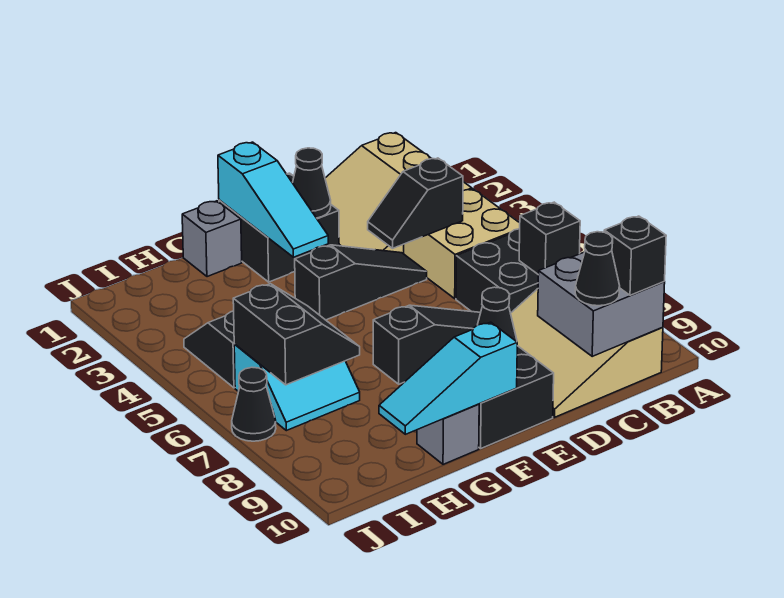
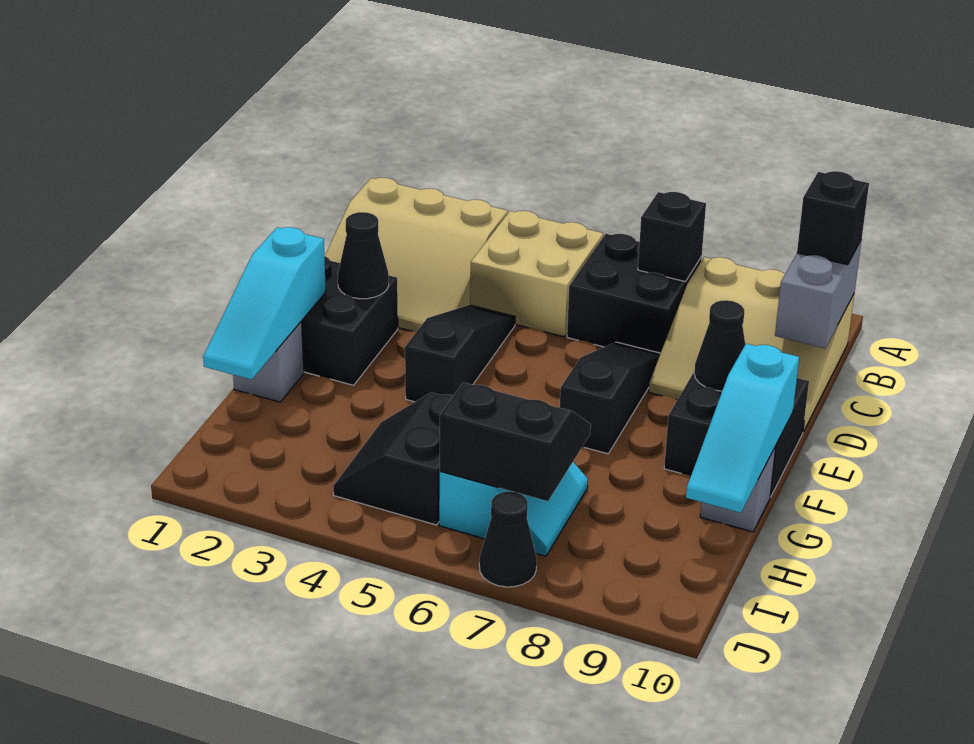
grey brick B9:C10 level 2 -> grey brick B10:C10 level 2
black slope C4:D4 level 2 top C -> none
black cone C10 level 3 -> none
cyan slope F1:F3 level 2 top 1 -> cyan slope F1:H1 level 2 top F

